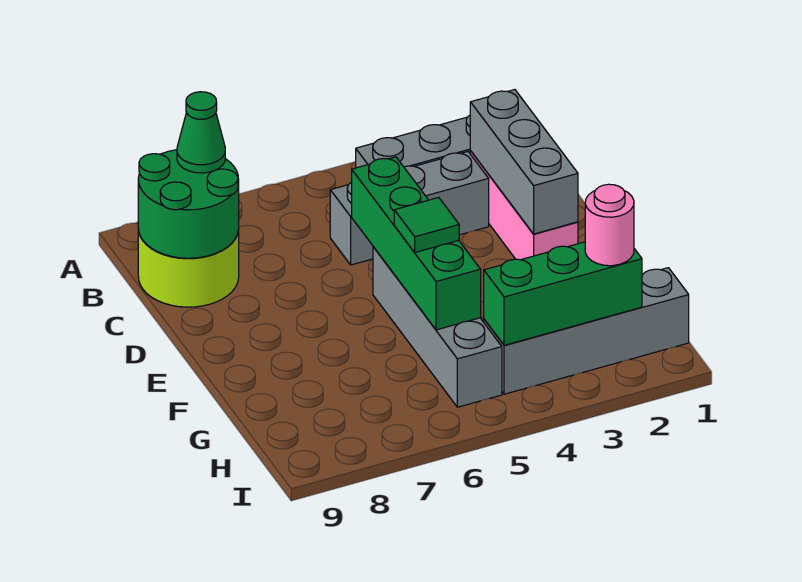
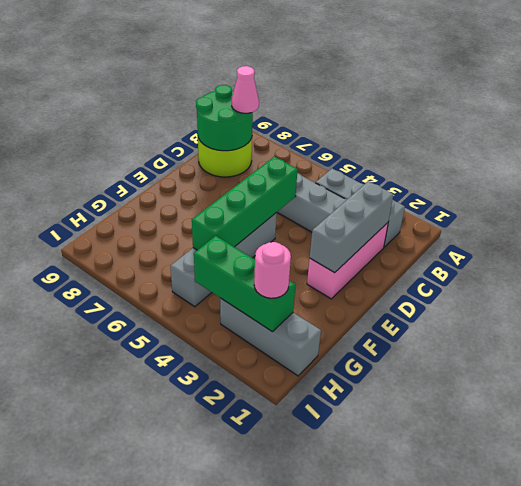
green cone B8 level 3 -> pink cone B8 level 3
green tile F5 level 3 -> none
grey brick H1:H4 level 1 -> grey brick H1:H3 level 1

